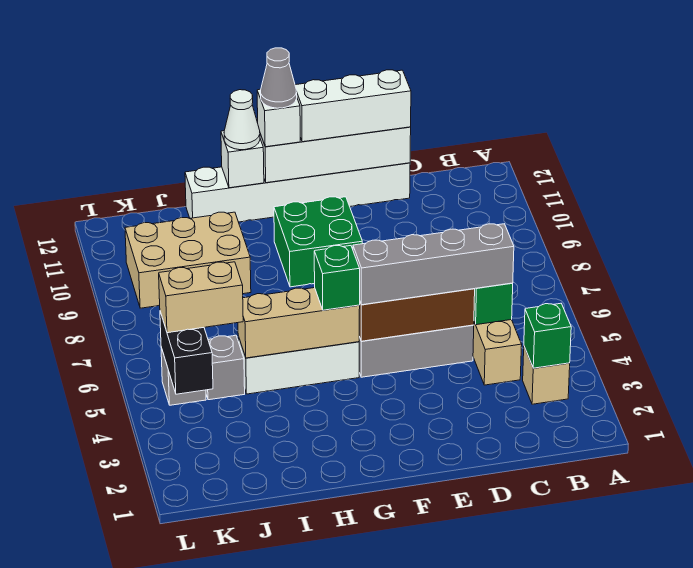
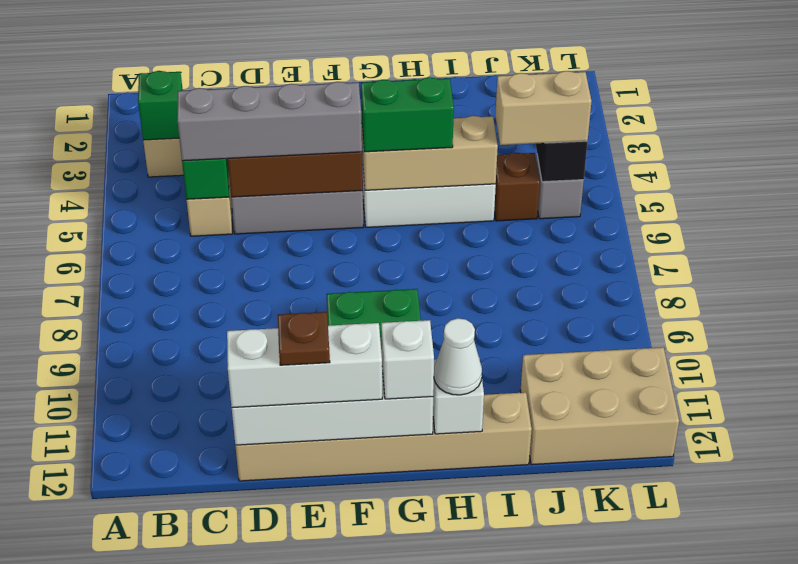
white brick D12:I12 level 1 -> tan brick D12:I12 level 1
none -> brown plate E12 level 4
green brick G5 level 3 -> green brick G5:H5 level 3
grey cone G12 level 4 -> none
tan brick I9:K10 level 1 -> tan brick J11:L12 level 1
grey brick J5 level 1 -> brown brick J5 level 1

